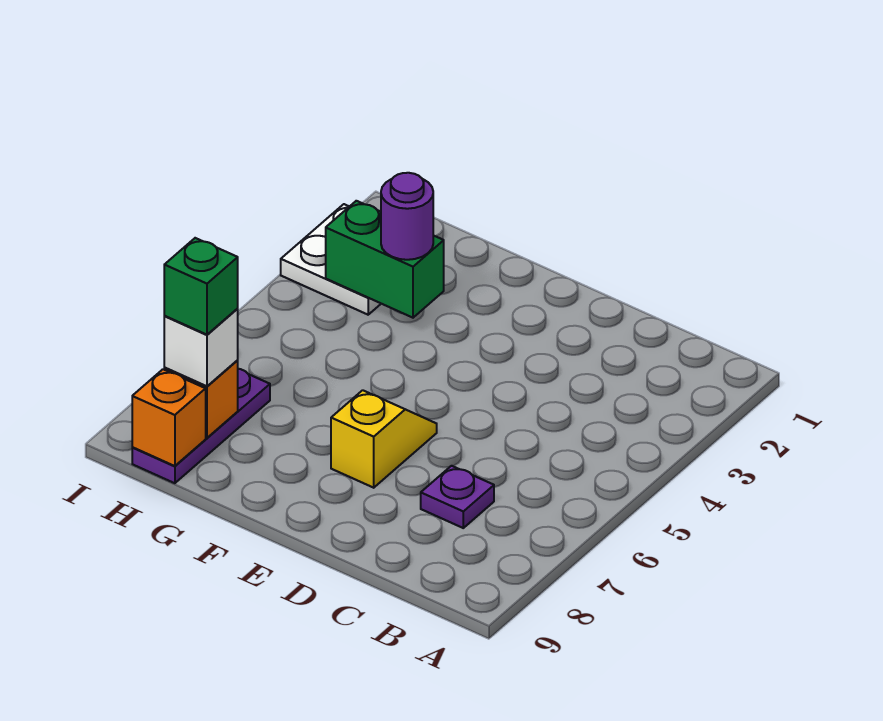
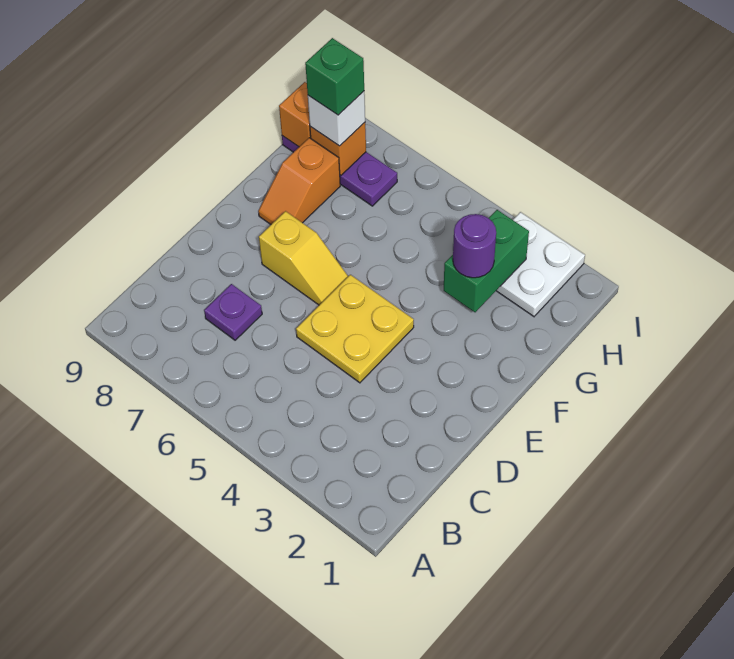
none -> yellow plate D4:E5 level 1
none -> orange slope F8:G8 level 1 top G

